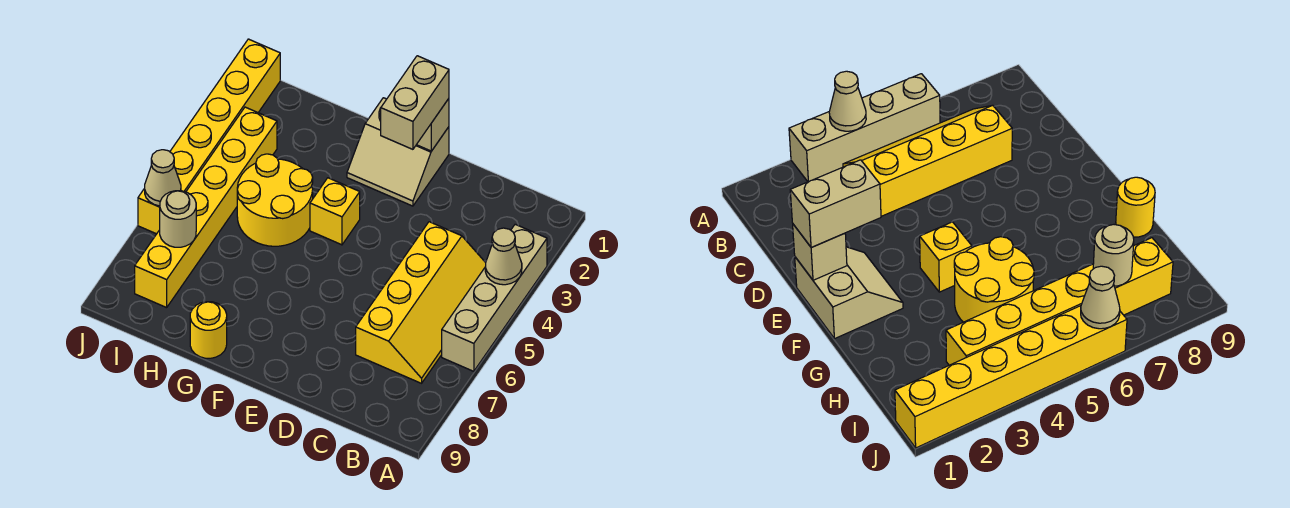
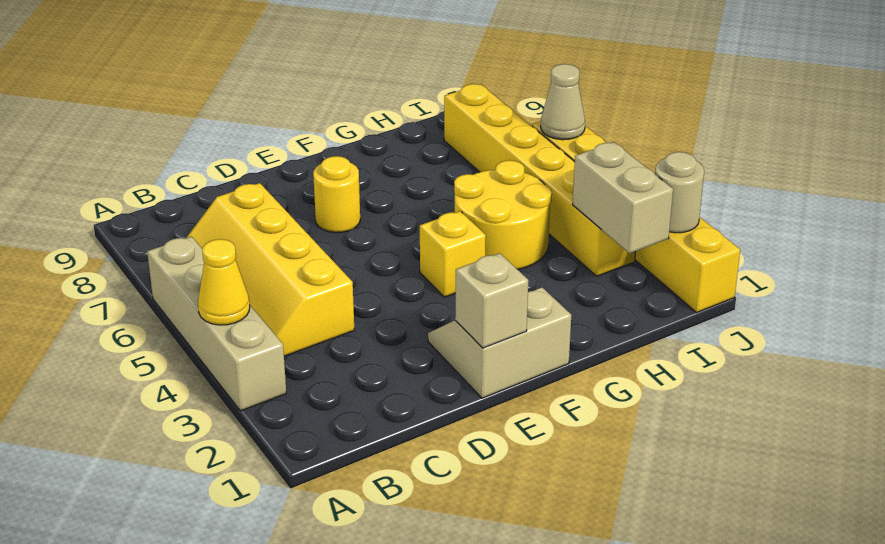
tan cone A4 level 2 -> yellow cone A4 level 2
tan brick E1:E2 level 3 -> tan brick I2:I3 level 2
yellow round brick G9 level 1 -> yellow round brick E7 level 1
tan round brick I7 level 2 -> tan round brick J2 level 2

